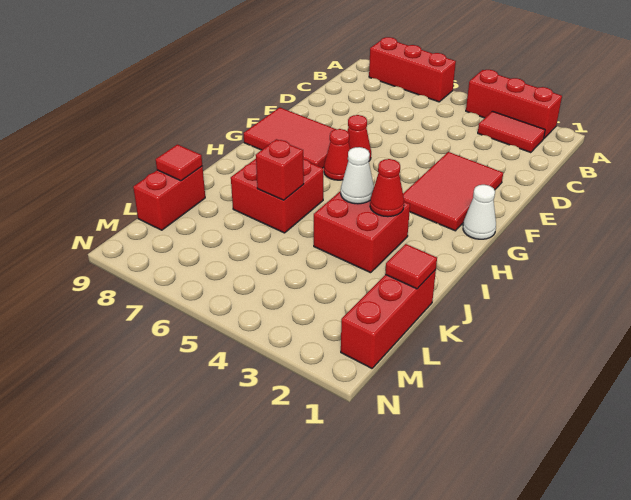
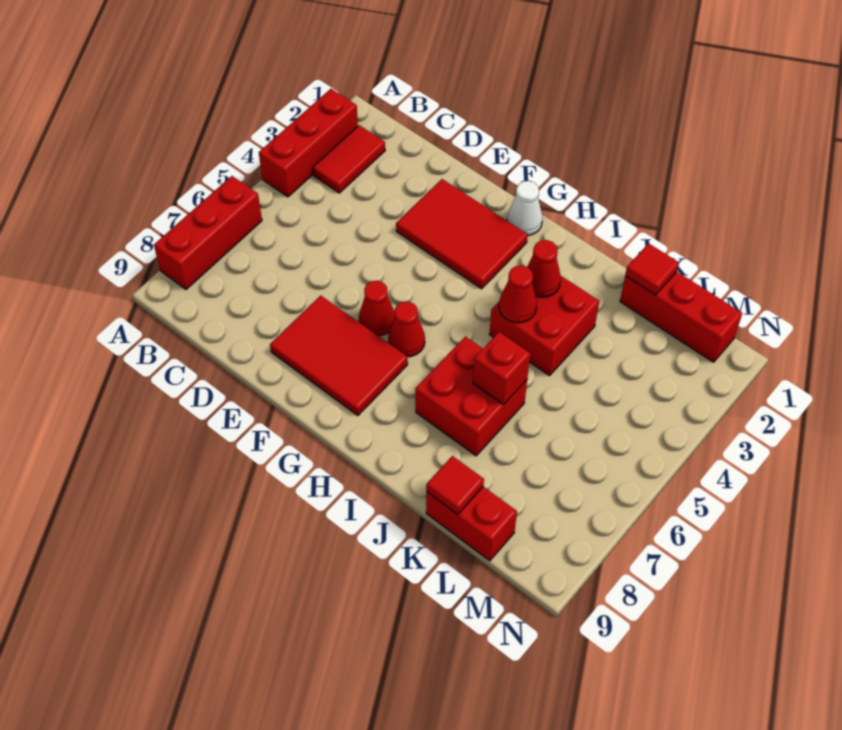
red tile F7:G9 level 1 -> red tile E7:G8 level 1
white cone I4 level 2 -> red cone I4 level 2

